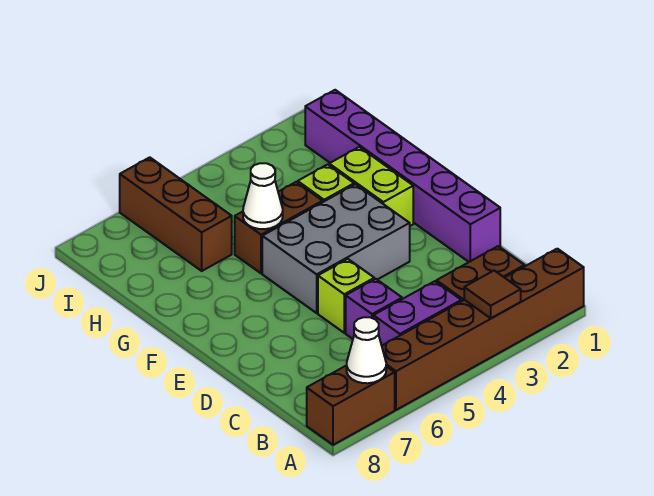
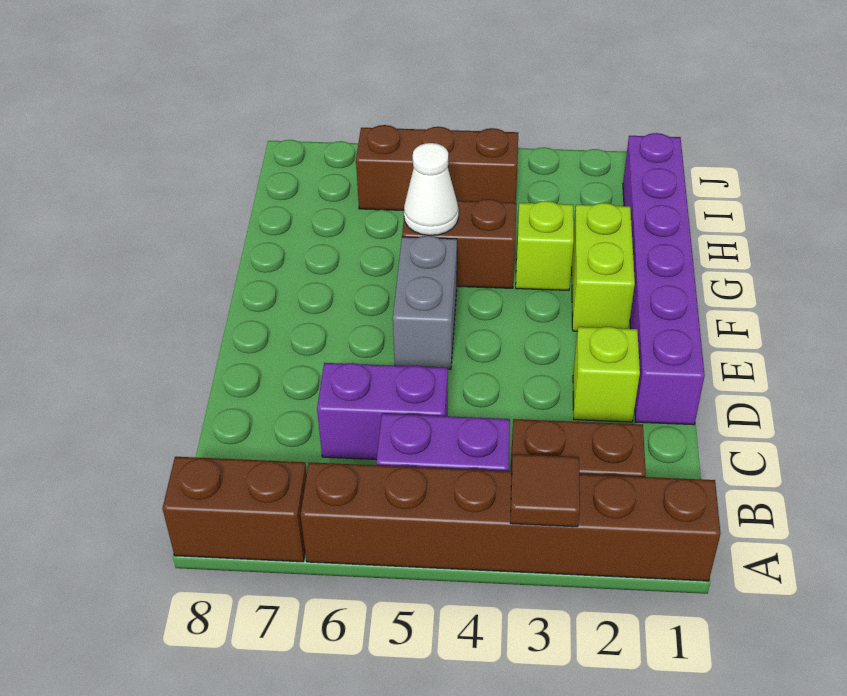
white cone A7 level 2 -> none
purple brick C5 level 1 -> purple brick C5:C6 level 1
lime brick D5 level 1 -> lime brick D2 level 1
grey brick E3:F5 level 1 -> grey brick E5:F5 level 1
brown brick H6:J6 level 1 -> brown brick I4:I6 level 1

